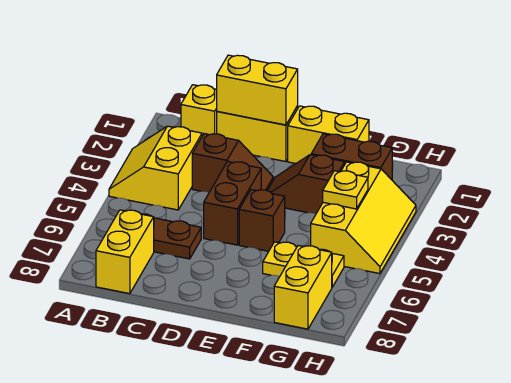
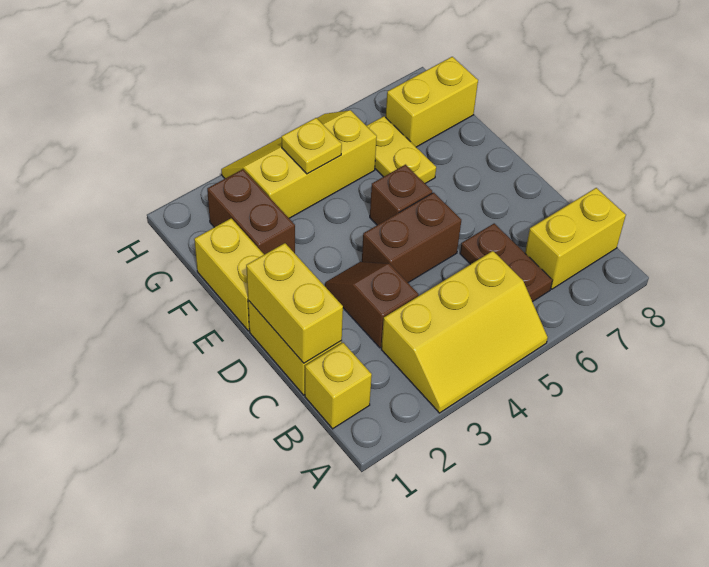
yellow slope A3:B4 level 1 top B -> yellow slope A3:B5 level 1 top B
brown slope E3:F3 level 1 top F -> none

